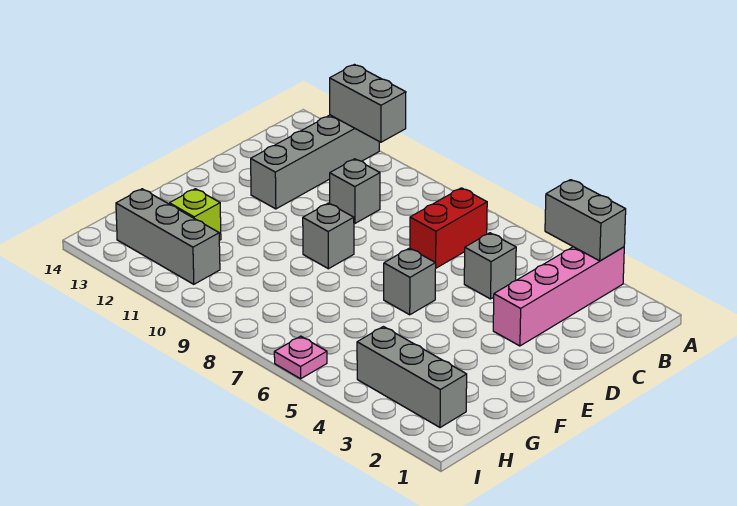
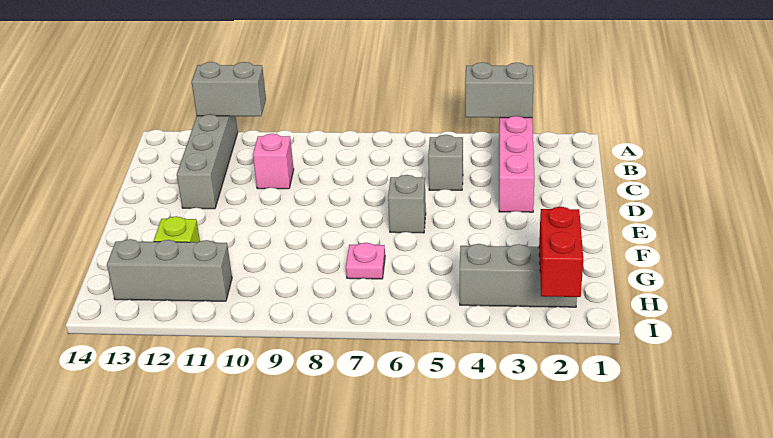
red brick B7:C7 level 1 -> red brick H2:I2 level 2
grey brick C10 level 1 -> pink brick C10 level 1
grey brick E9 level 1 -> none
pink plate I6 level 1 -> pink plate G7 level 1

